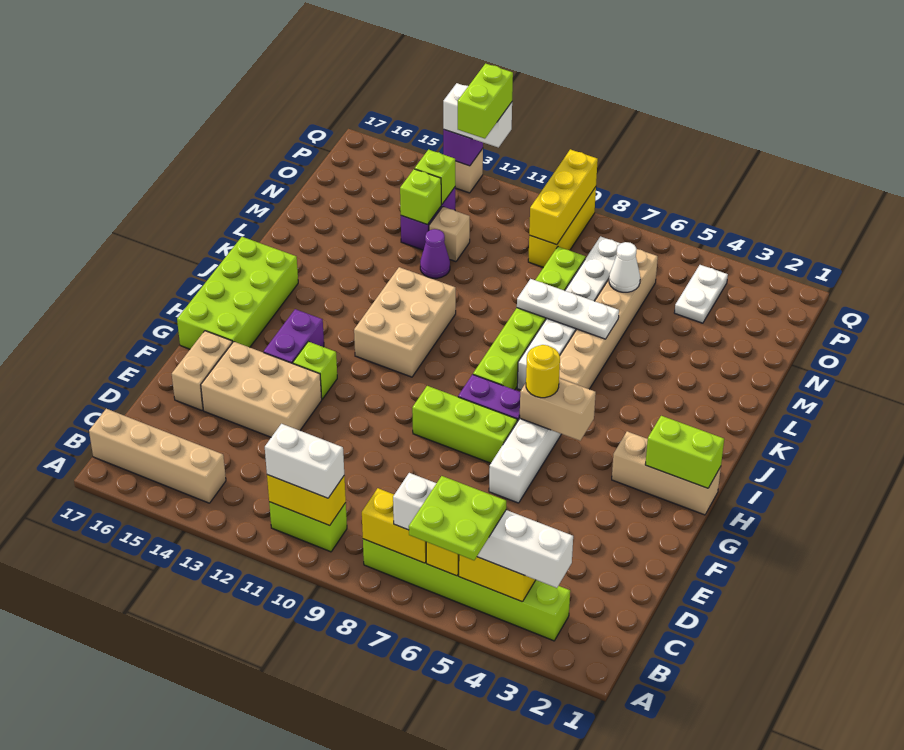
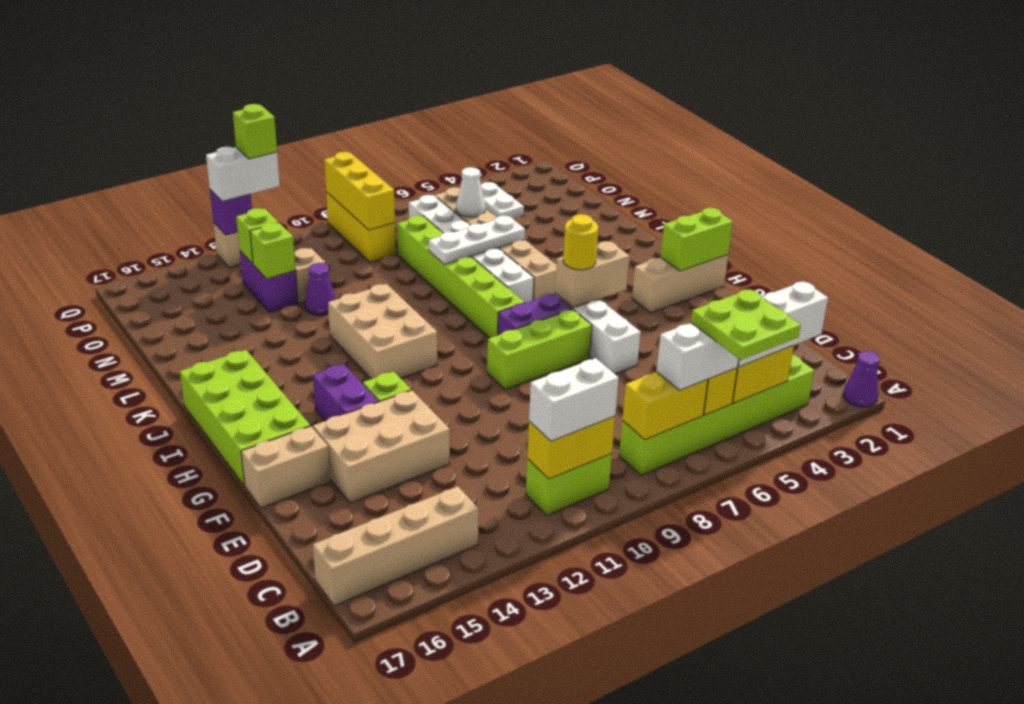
none -> purple cone A1 level 1
tan brick E16:F16 level 1 -> tan brick F16:F17 level 1
lime brick P12:Q12 level 4 -> lime brick Q12 level 4

